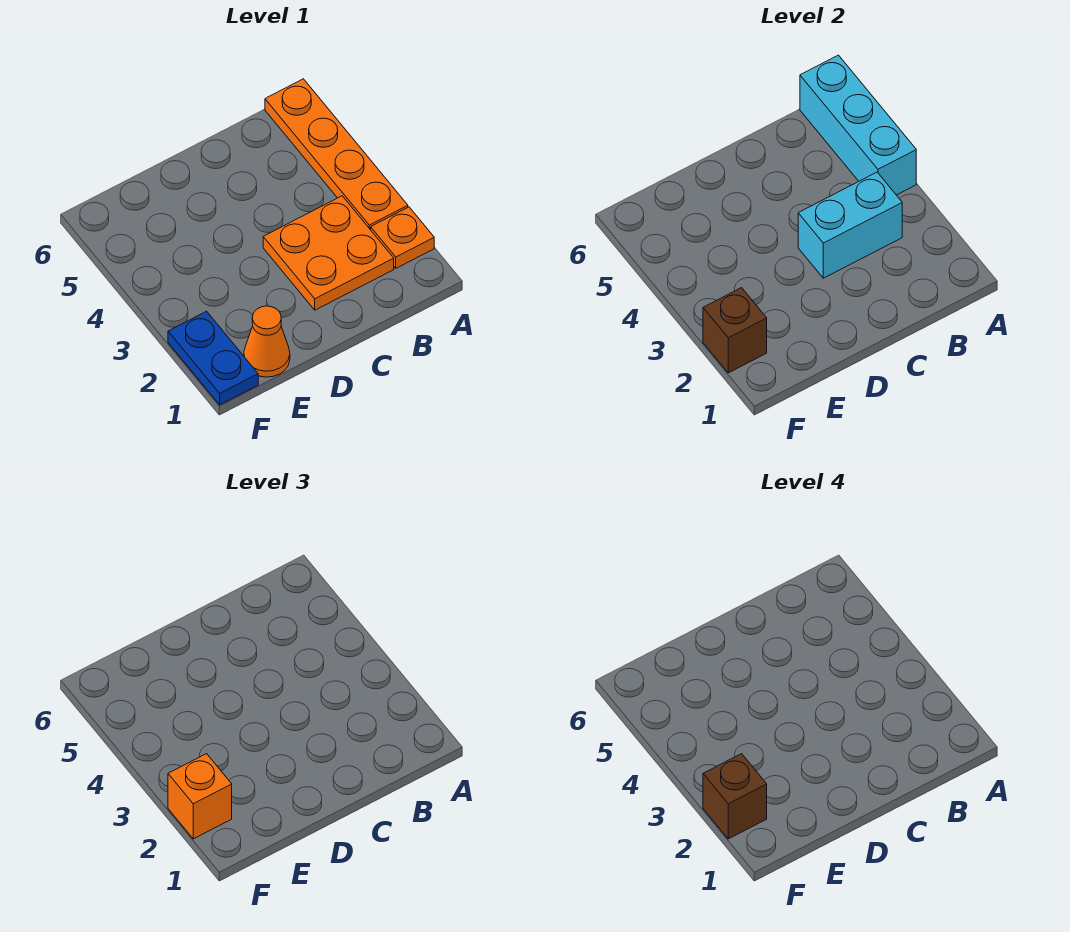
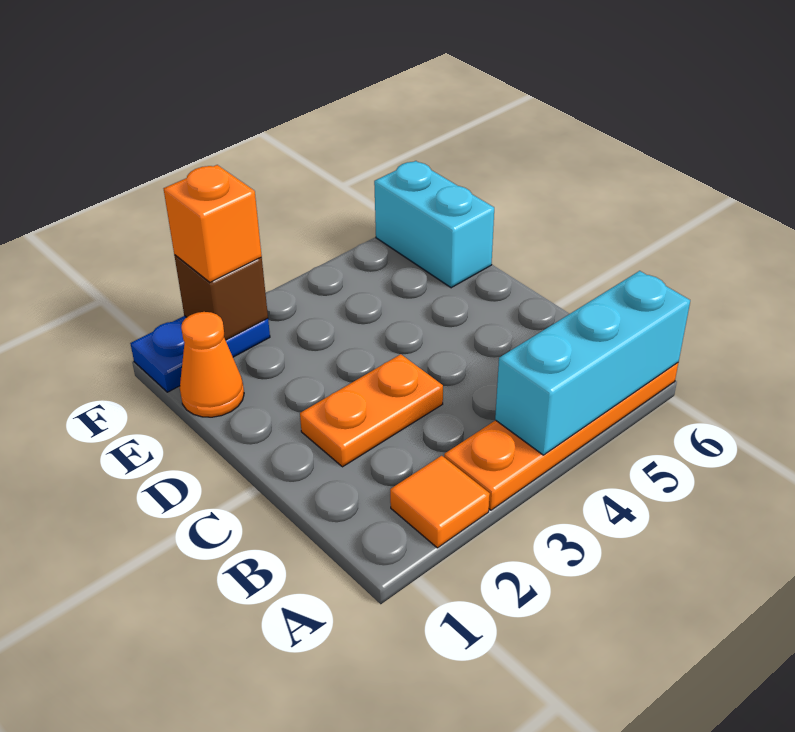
orange plate A2 level 1 -> orange tile A2 level 1
orange plate B2:C3 level 1 -> orange plate C2:C3 level 1
cyan brick B3:C3 level 2 -> cyan brick E6:F6 level 1
brown brick F2 level 4 -> none

